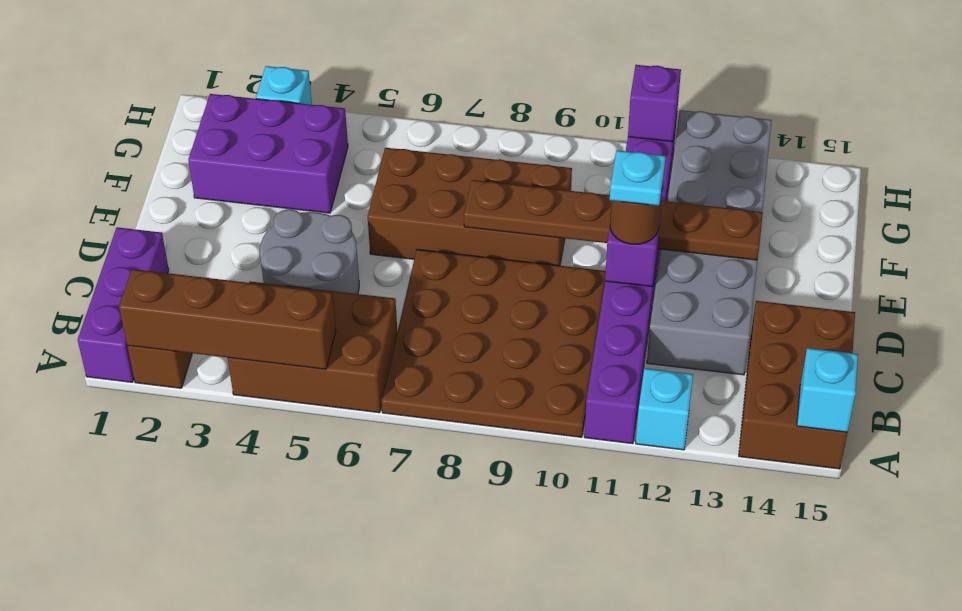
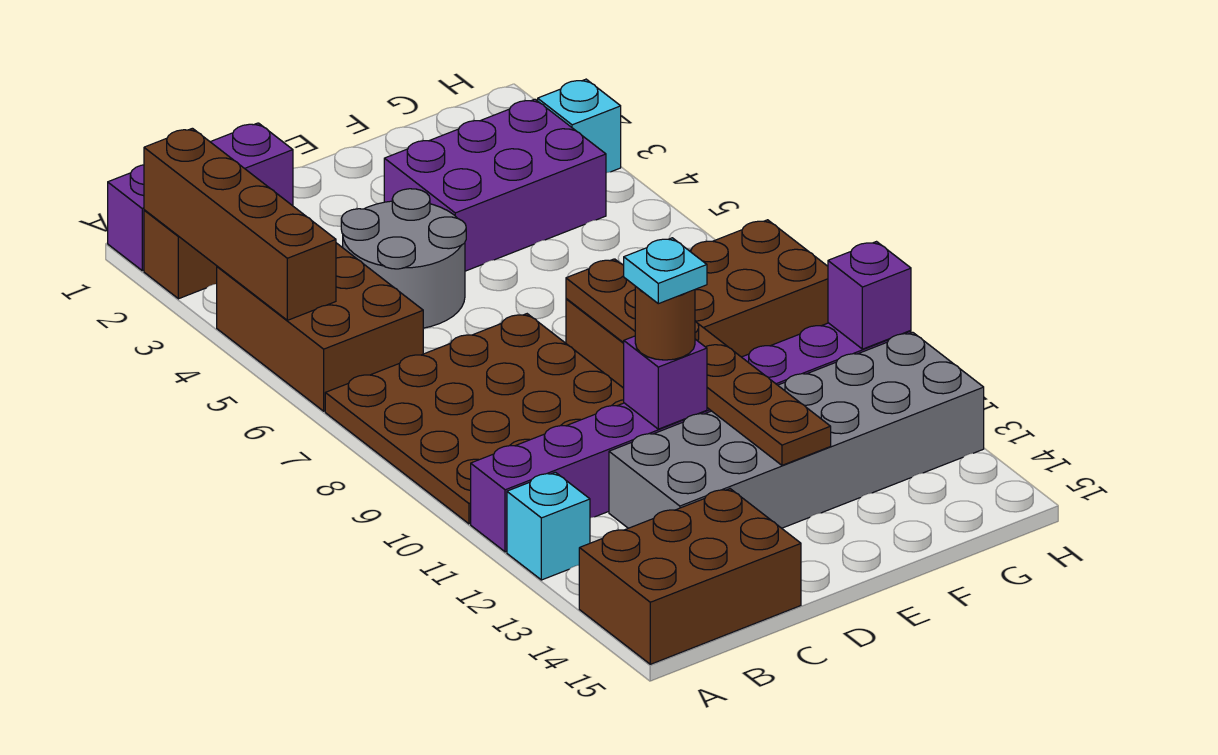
cyan brick A15 level 2 -> none
brown brick E6:F9 level 1 -> brown brick E8:H9 level 1
purple brick F2:G4 level 1 -> purple brick E3:G4 level 1

